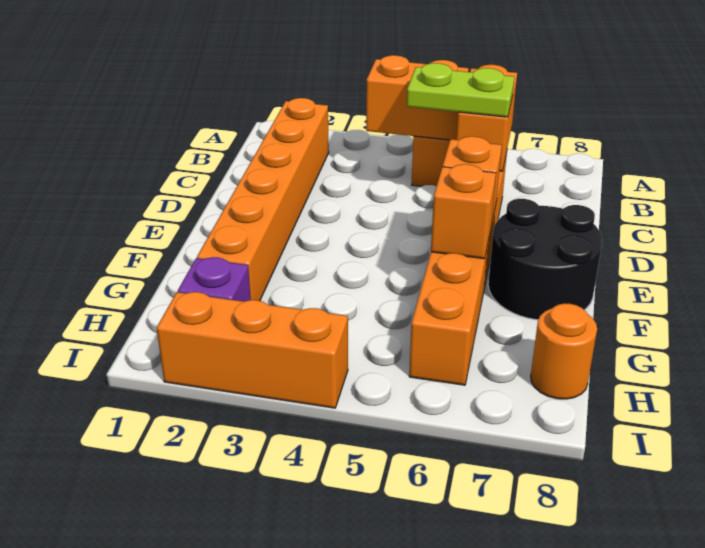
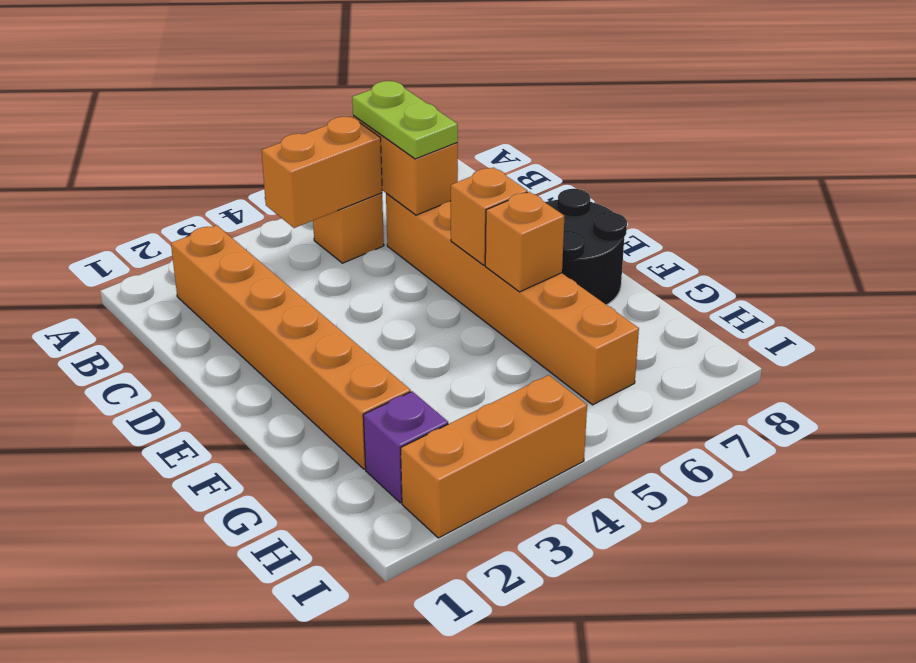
lime plate C5:C6 level 3 -> lime plate B6:C6 level 3
orange round brick H8 level 1 -> none

